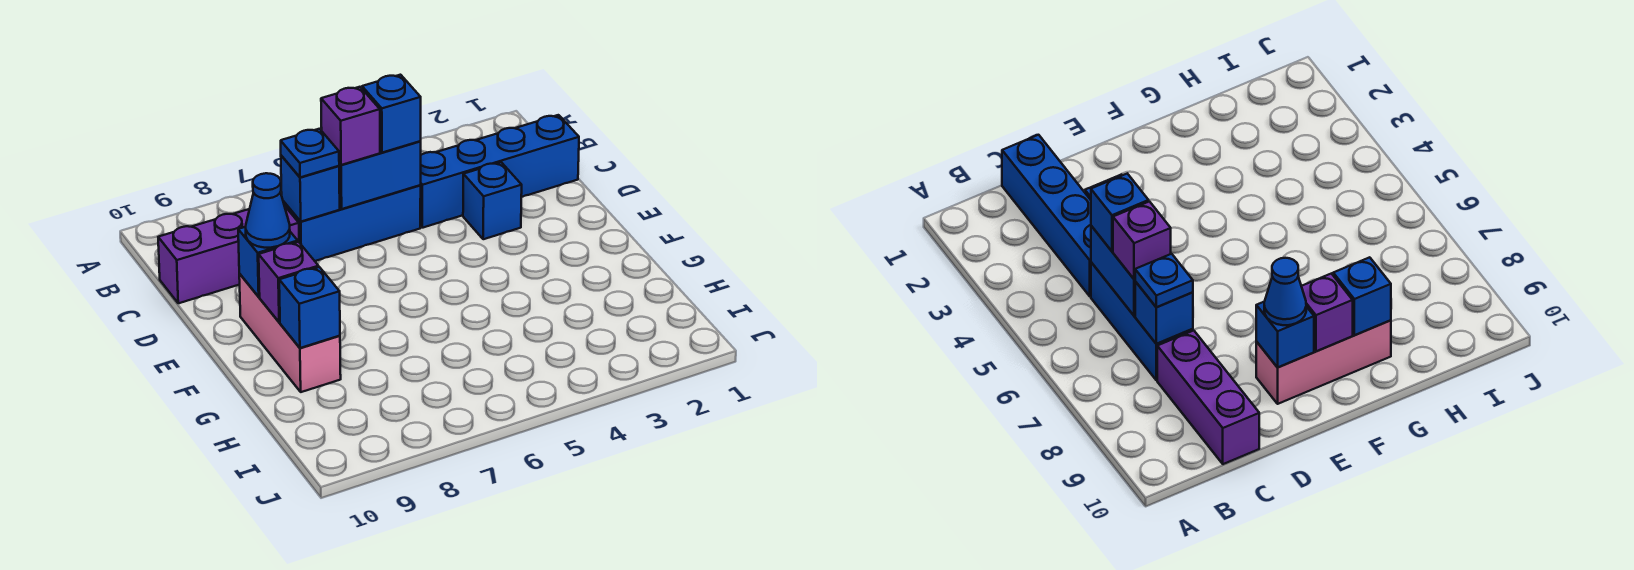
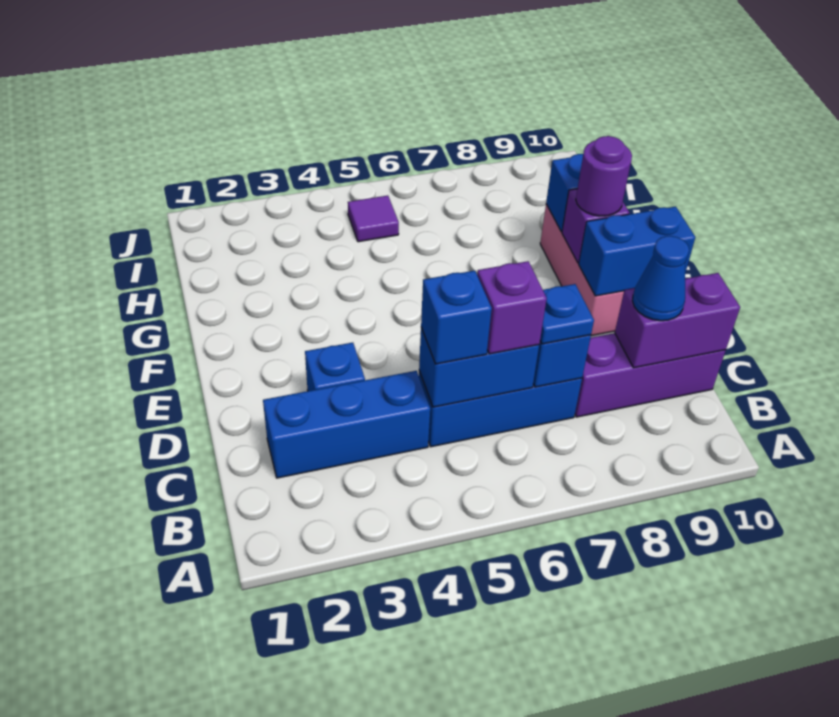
blue brick C1:C4 level 1 -> blue brick C2:C4 level 1
none -> purple brick C9:C10 level 2
blue brick E9 level 2 -> blue brick E9:E10 level 2
blue cone E9 level 3 -> blue cone C9 level 3
none -> purple round brick F9 level 3
none -> purple tile I5 level 1

